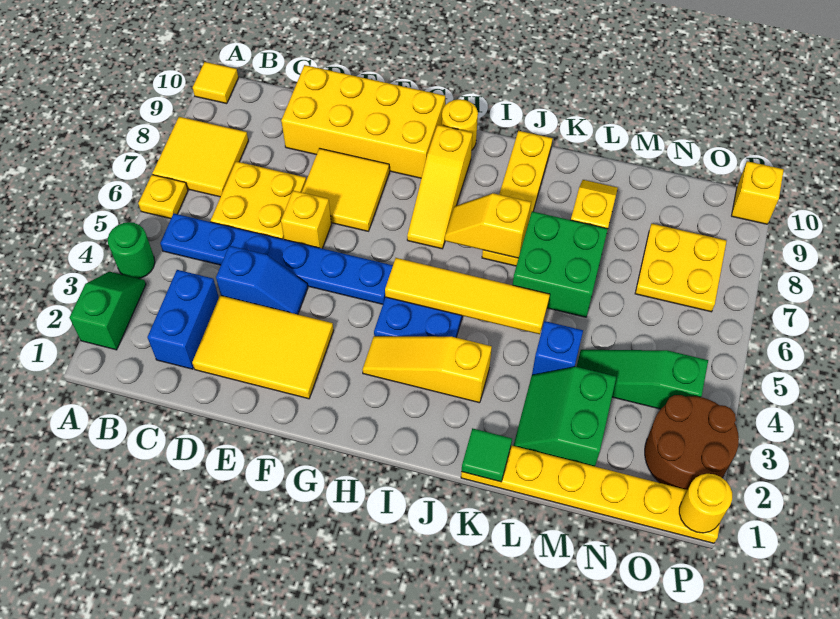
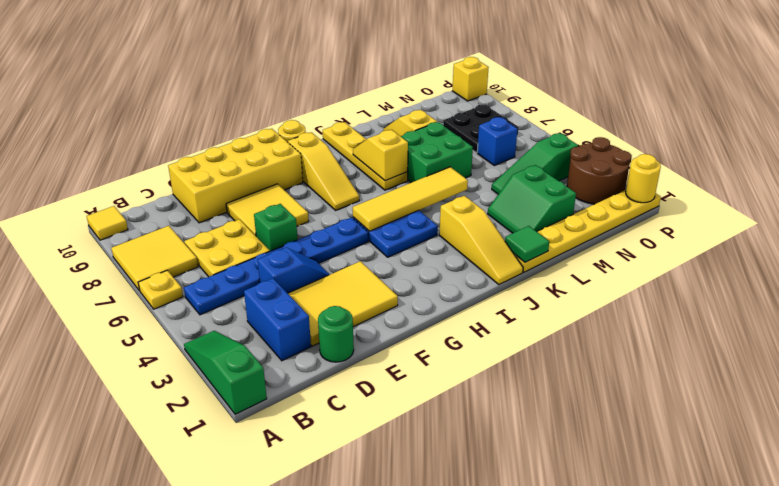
green slope A2:A3 level 1 top 2 -> green slope A1:A3 level 1 top 1
green round brick A4 level 1 -> green round brick D1 level 1
yellow brick E6 level 1 -> green brick E6 level 1
yellow slope H3:J3 level 1 top J -> yellow slope J1:J3 level 1 top 3
yellow slope I7:J7 level 2 top J -> yellow slope J7:J8 level 2 top 7
blue brick L4 level 1 -> blue brick N6 level 1
yellow plate N7:O8 level 1 -> black plate N7:O8 level 1

